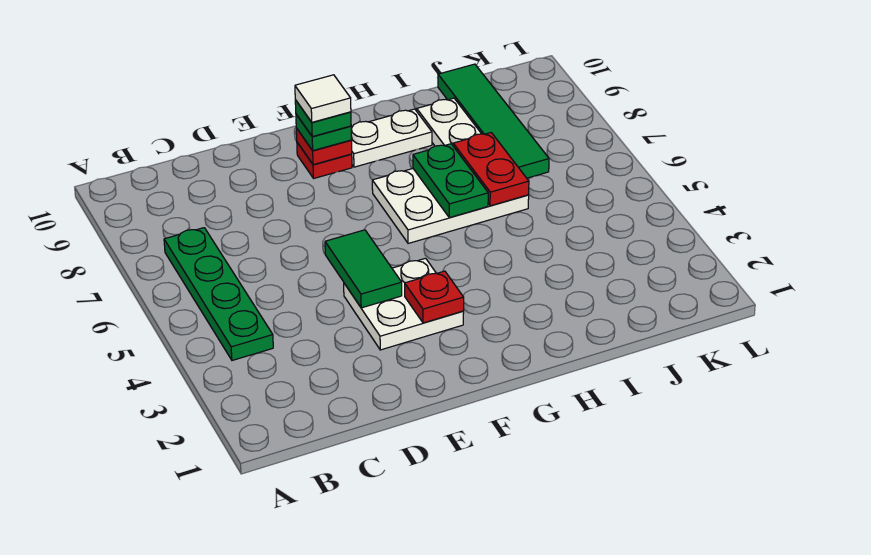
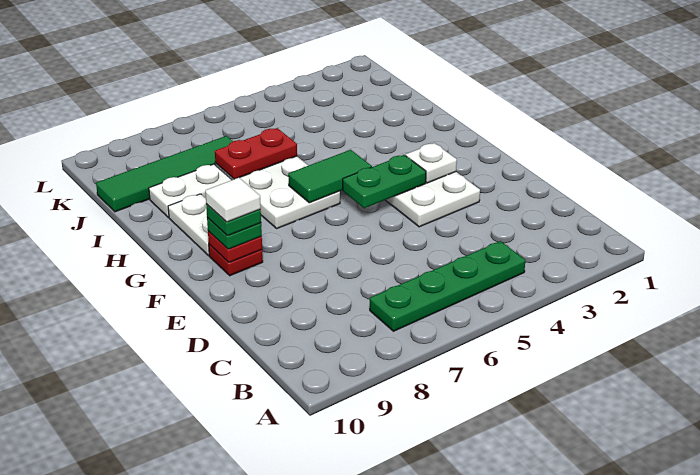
green tile E4:E5 level 2 -> green tile G5:G6 level 2
red plate F3 level 2 -> white plate F3 level 2
green plate H6:H7 level 2 -> green plate F4:F5 level 2

